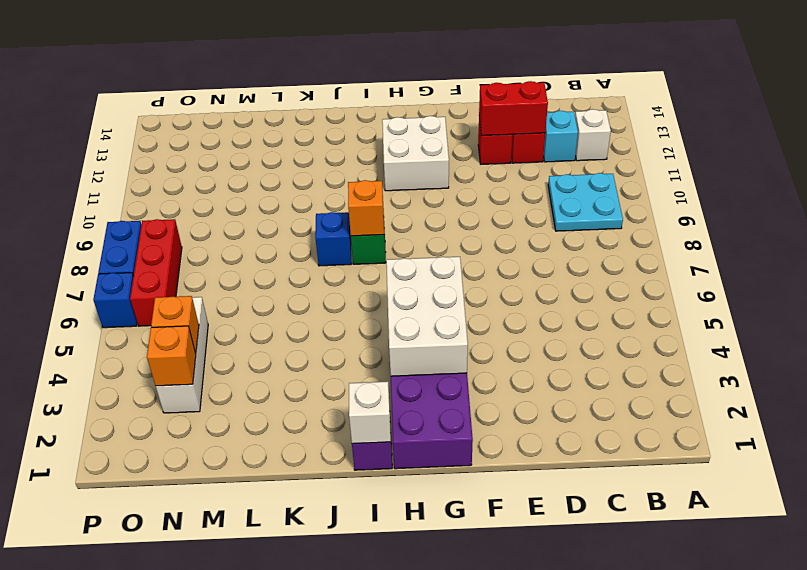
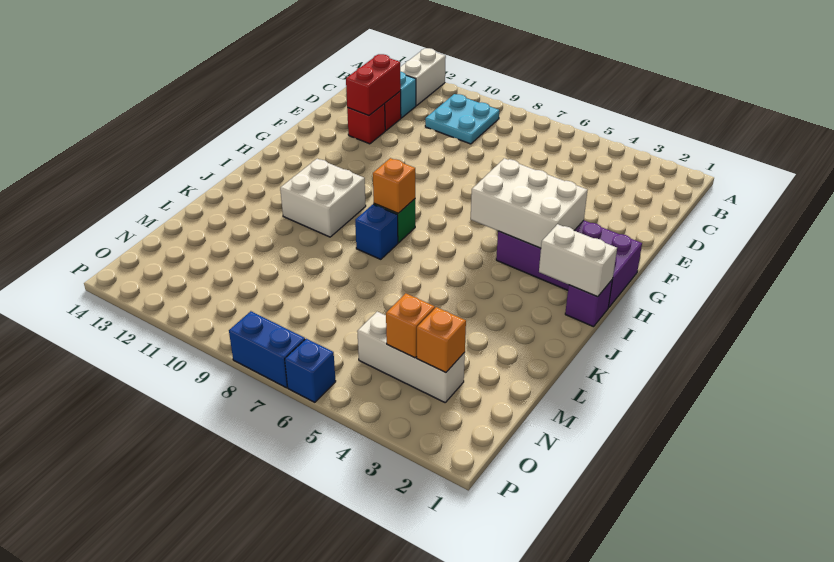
white brick B12 level 1 -> white brick A12:B12 level 1
white brick G11:H12 level 1 -> white brick I10:J11 level 1
white brick I1 level 2 -> white brick I1:I2 level 2
red brick O6:O8 level 1 -> none

